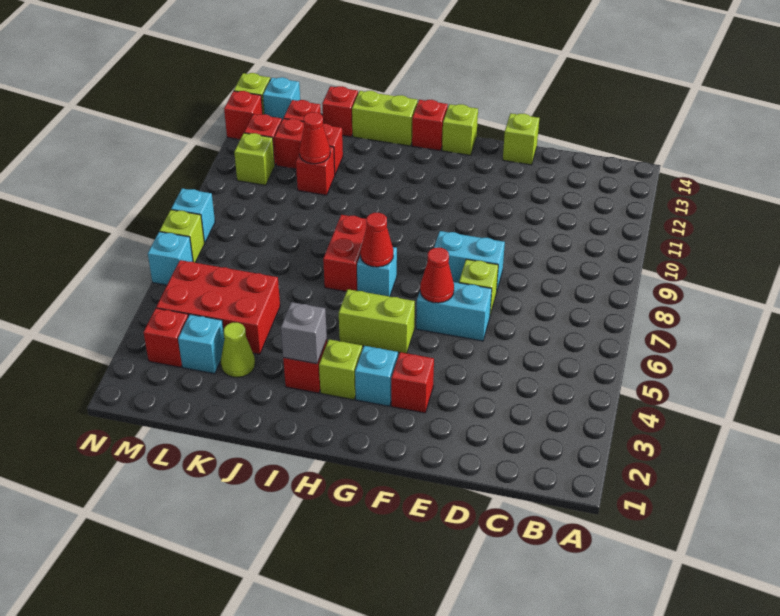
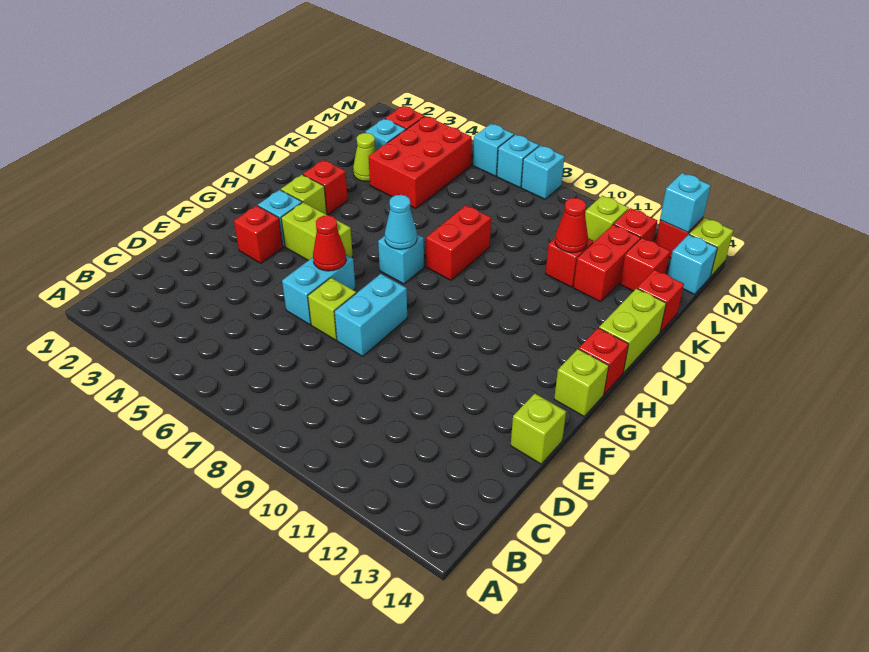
lime brick G5:H5 level 1 -> lime brick G4:G5 level 1
red cone H7 level 2 -> cyan cone H7 level 2
grey brick I3 level 2 -> none
red brick I7:I8 level 1 -> red brick I8:J8 level 1
lime brick N7 level 1 -> cyan brick N7 level 1
none -> cyan brick N13 level 2

